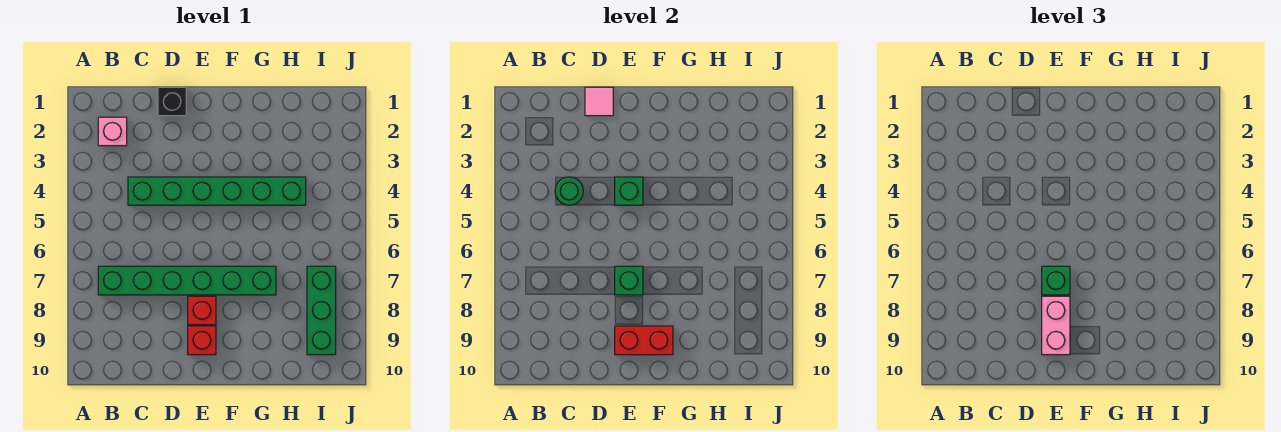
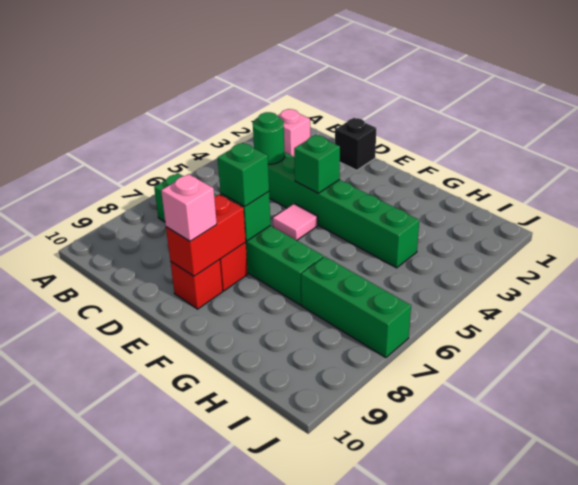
pink tile D1 level 2 -> pink tile E5 level 1
pink brick E8:E9 level 3 -> pink brick E9 level 3
red brick E9:F9 level 2 -> red brick E8:E9 level 2
green brick I7:I9 level 1 -> green brick H7:J7 level 1

